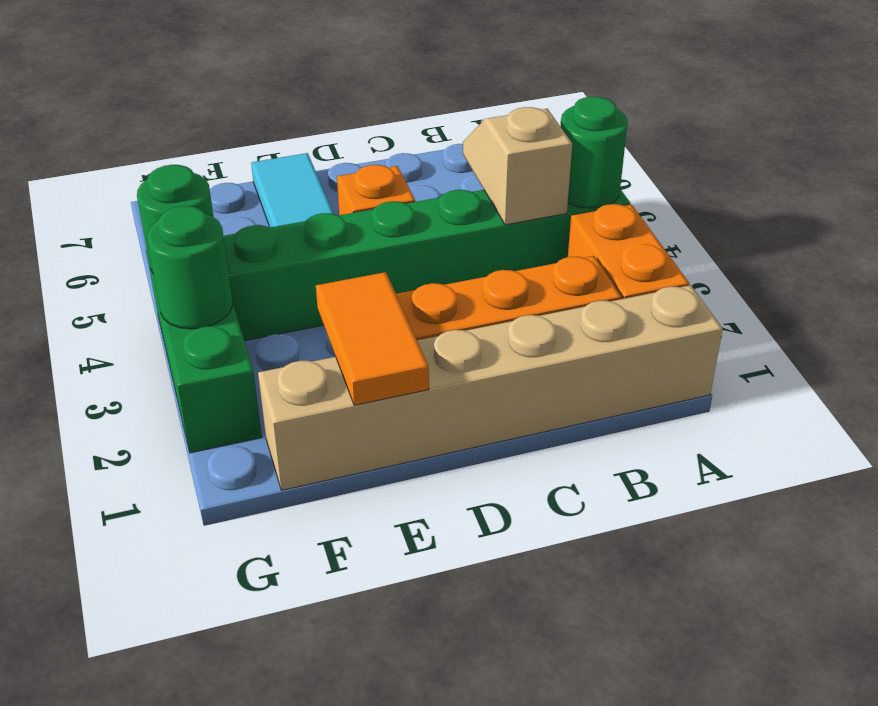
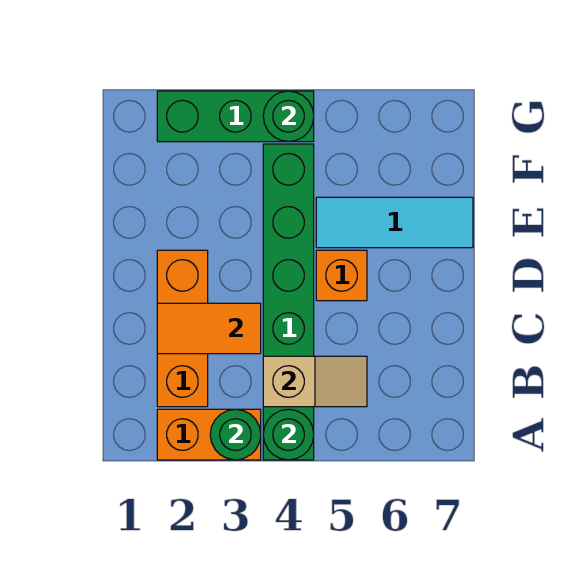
tan brick A1:F1 level 1 -> none
orange tile E1:E2 level 2 -> orange tile C2:C3 level 2
green round brick G3 level 2 -> green round brick A3 level 2

